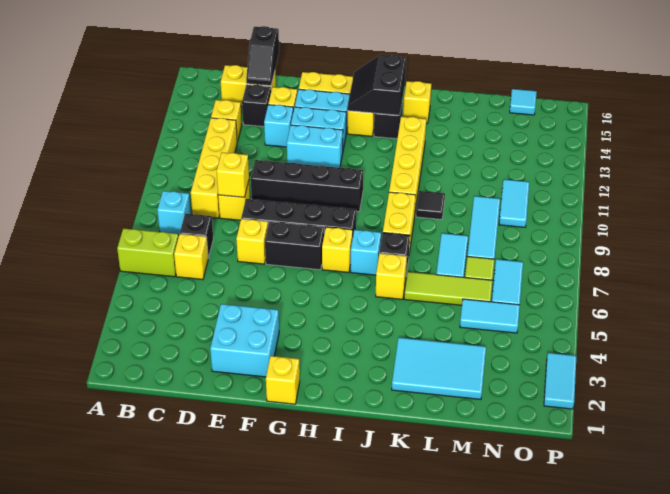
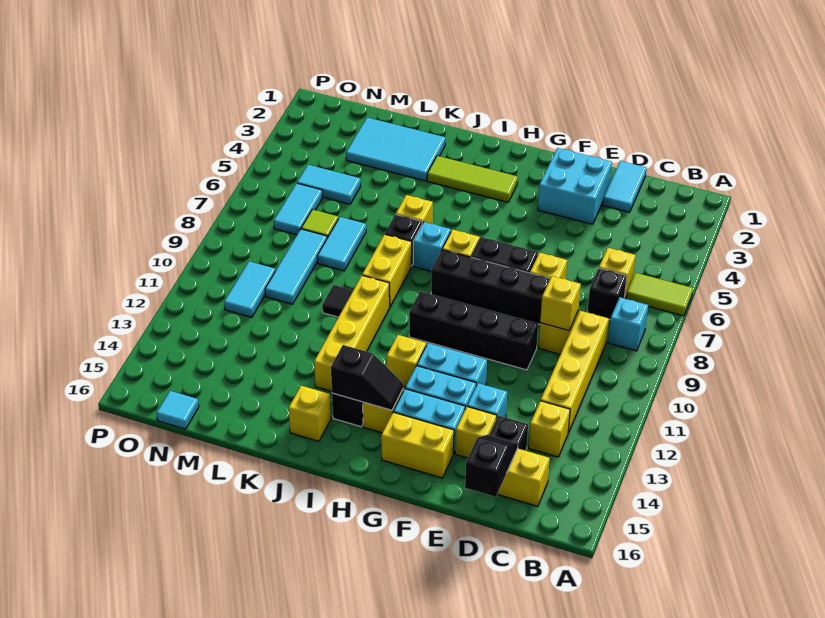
lime brick A6:B6 level 1 -> lime tile A6:B6 level 1
yellow brick G1 level 1 -> yellow brick H12 level 1
black slope H14:I15 level 2 top I -> black slope H14:I14 level 2 top I
lime tile K6:M6 level 1 -> lime tile H3:J3 level 1
cyan tile P2:P3 level 1 -> cyan tile D1:D2 level 1

